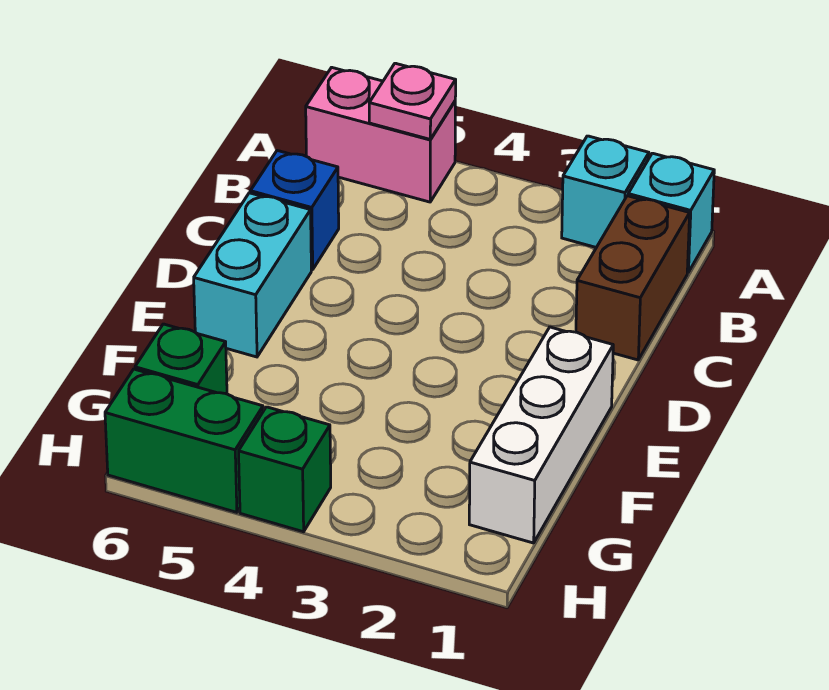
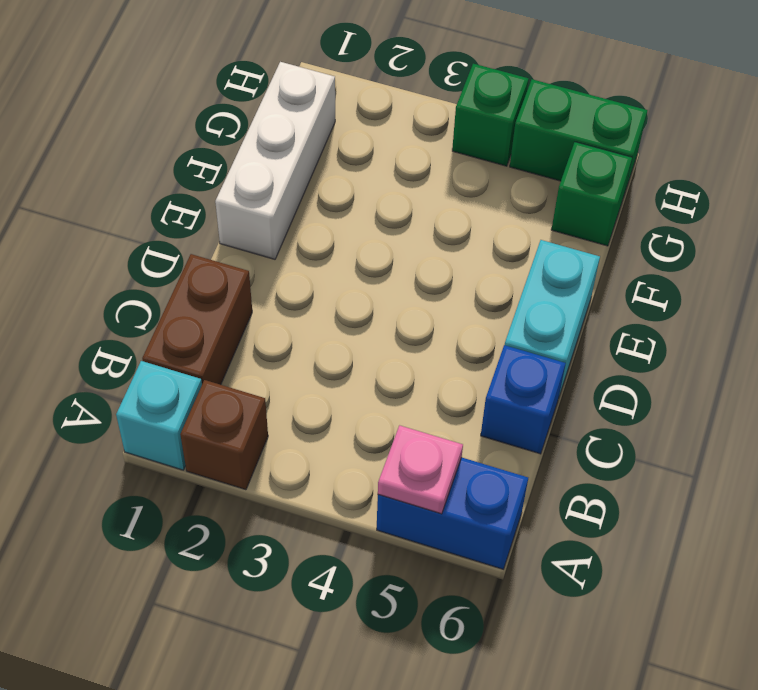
cyan brick A2 level 1 -> brown brick A2 level 1
pink brick A5:A6 level 1 -> blue brick A5:A6 level 1

